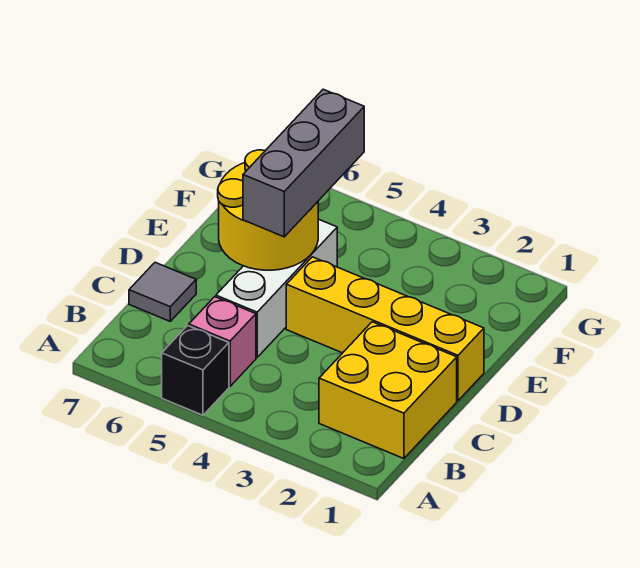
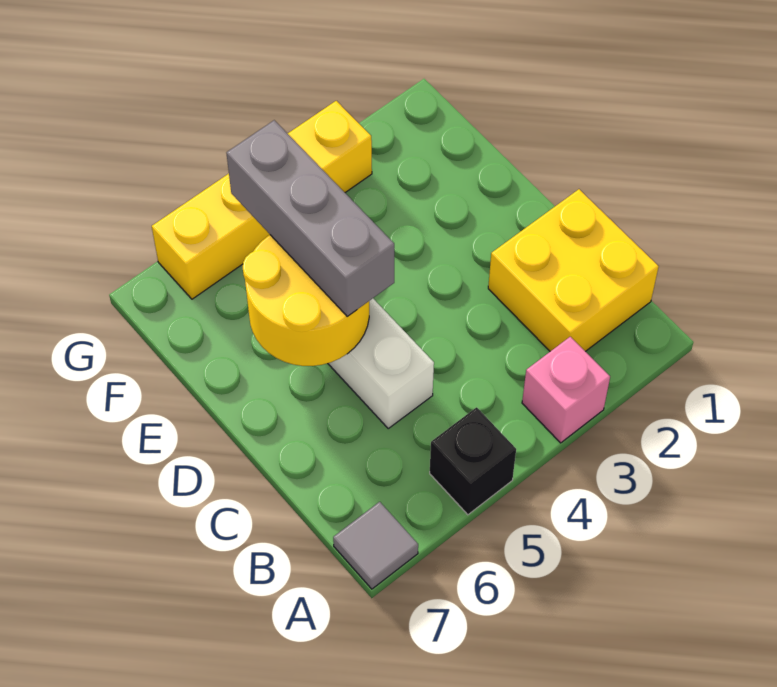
pink brick B5 level 1 -> pink brick A3 level 1
grey tile C7 level 1 -> grey tile A7 level 1
yellow brick D1:D4 level 1 -> yellow brick G3:G6 level 1

